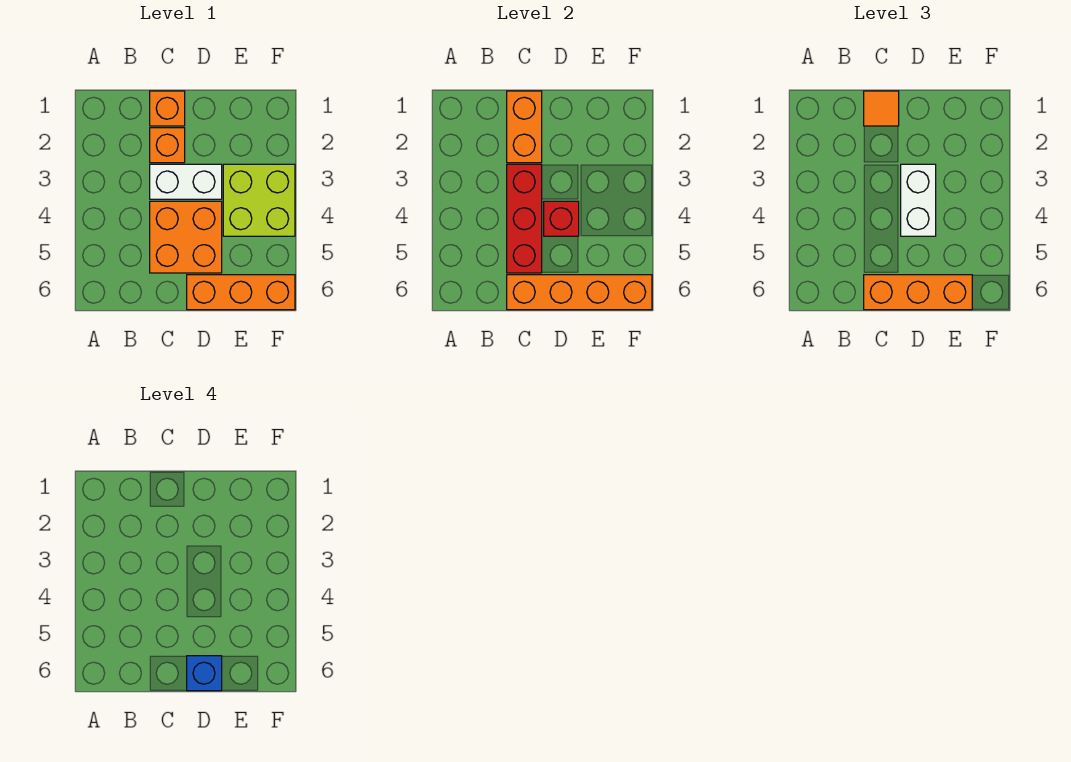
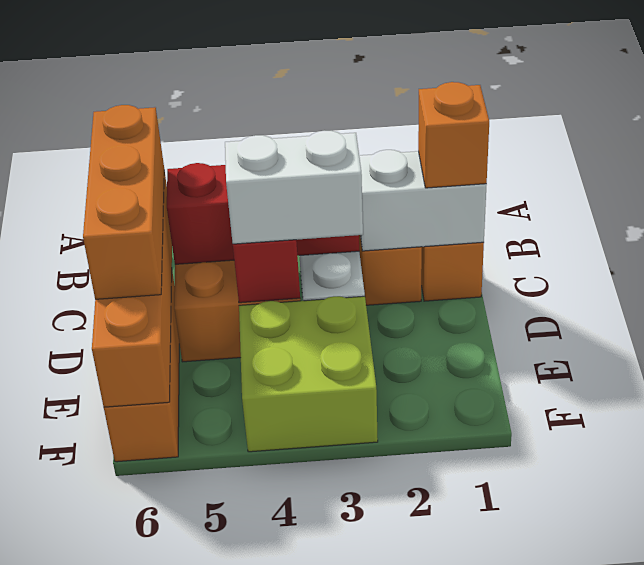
orange brick C1:C2 level 2 -> white brick C1:C2 level 2
orange tile C1 level 3 -> orange brick C1 level 3
blue brick D6 level 4 -> none

